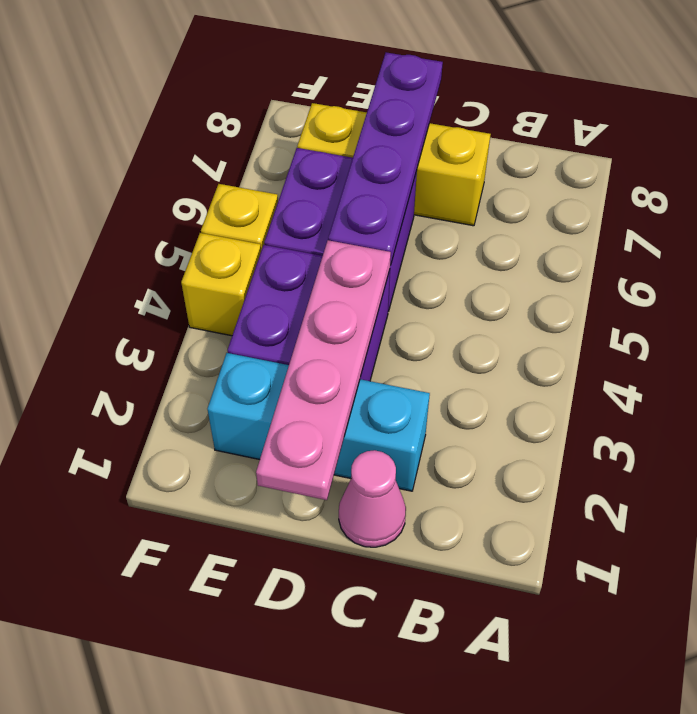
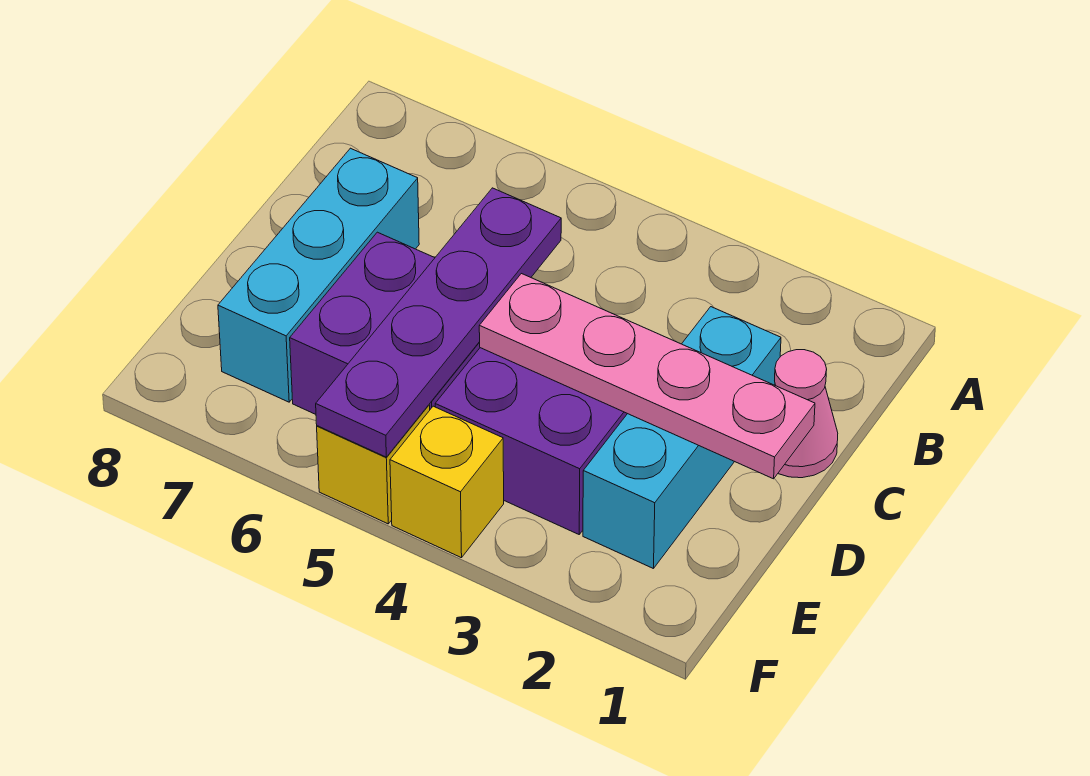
yellow brick C7:E7 level 1 -> cyan brick C7:E7 level 1
purple plate D5:D8 level 2 -> purple plate C5:F5 level 2

